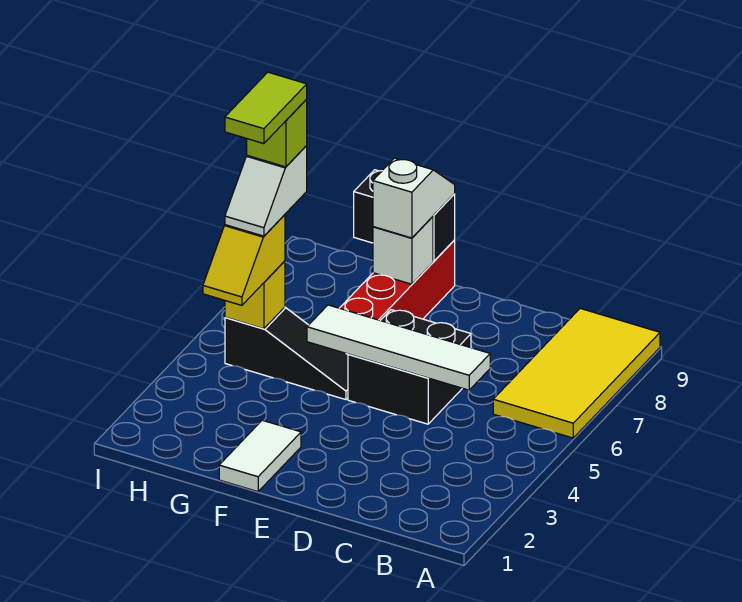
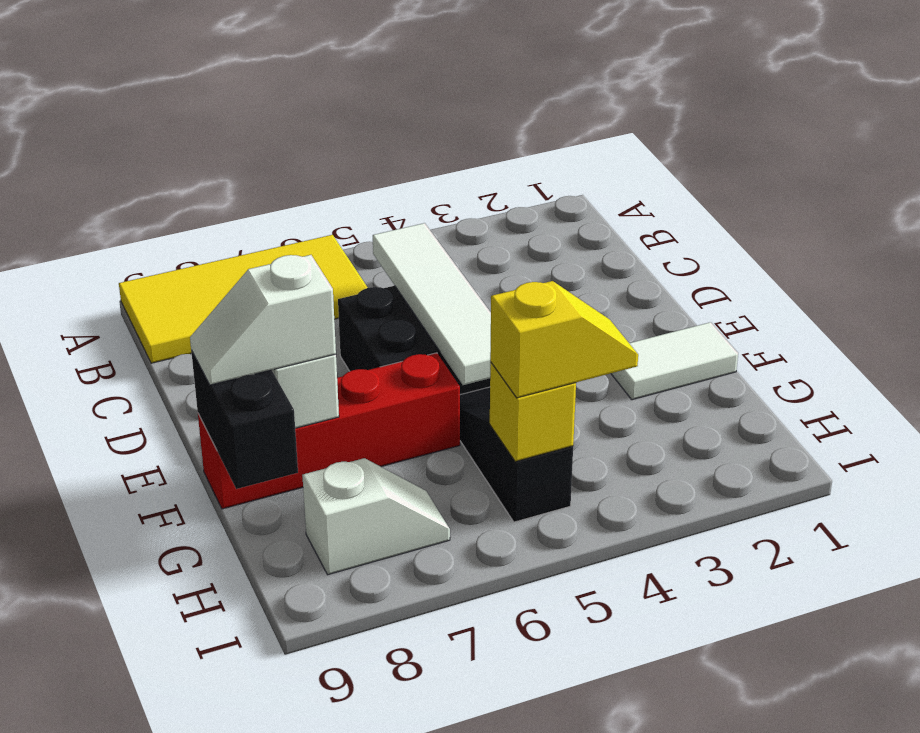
white slope H5:H6 level 4 top 6 -> white slope H7:H8 level 1 top 8
lime tile H5:H6 level 6 -> none
lime brick H6 level 5 -> none

